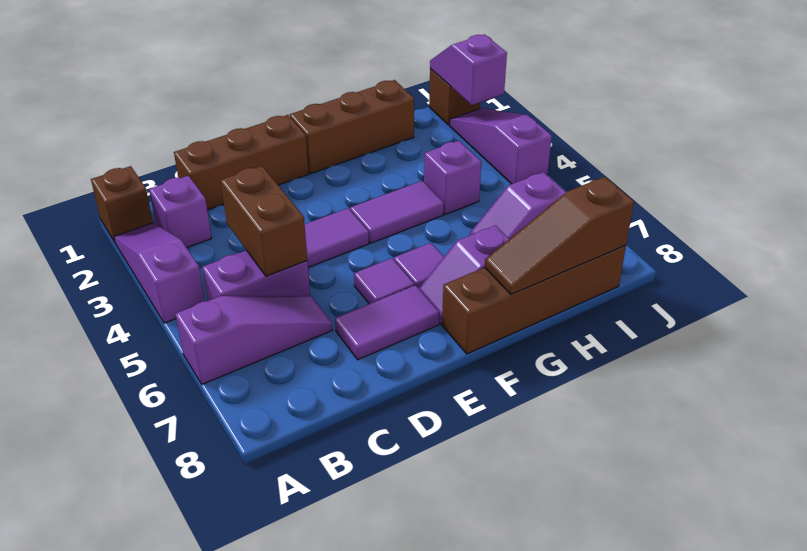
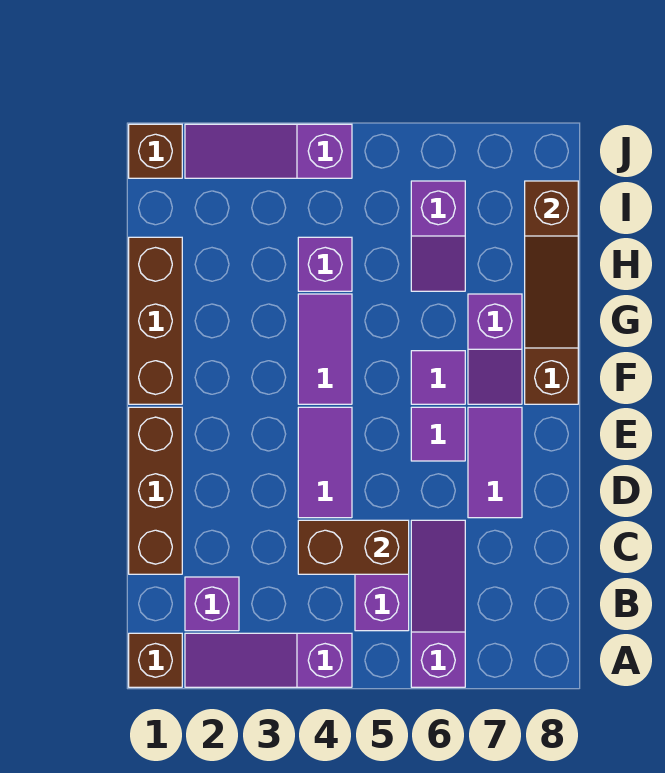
purple slope J1:J2 level 2 top 2 -> none

